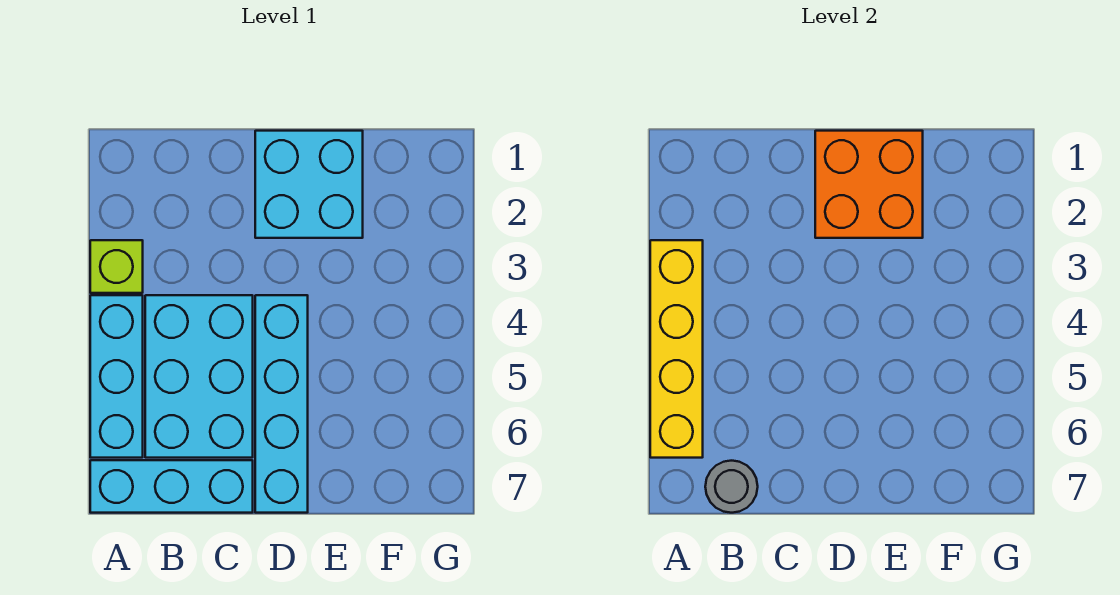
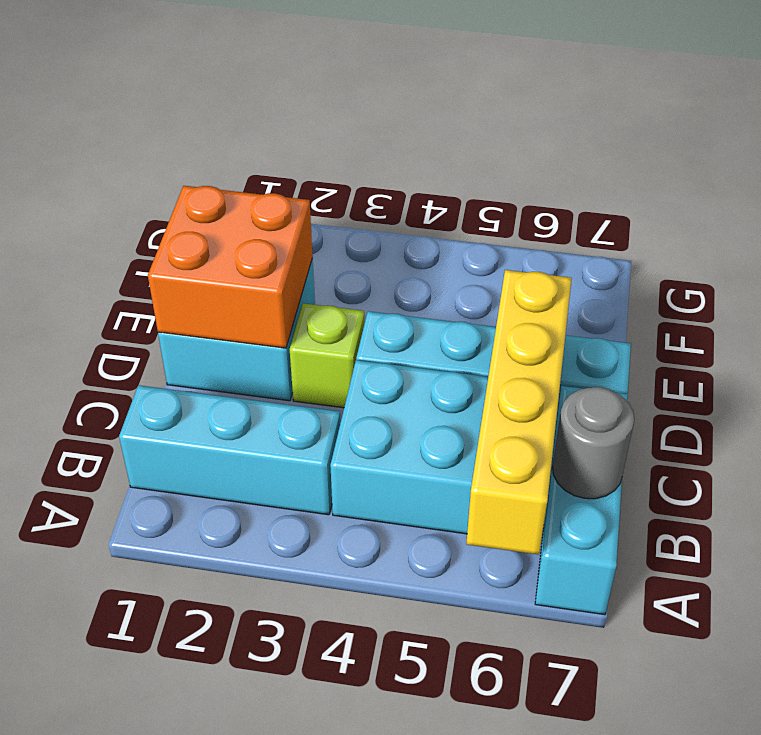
lime brick A3 level 1 -> lime brick D3 level 1
yellow brick A3:A6 level 2 -> yellow brick A6:D6 level 2
cyan brick A4:A6 level 1 -> cyan brick B1:B3 level 1

